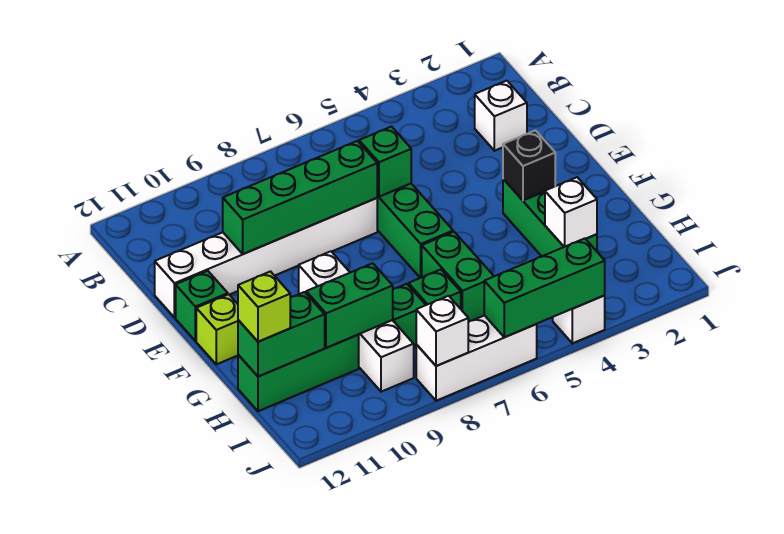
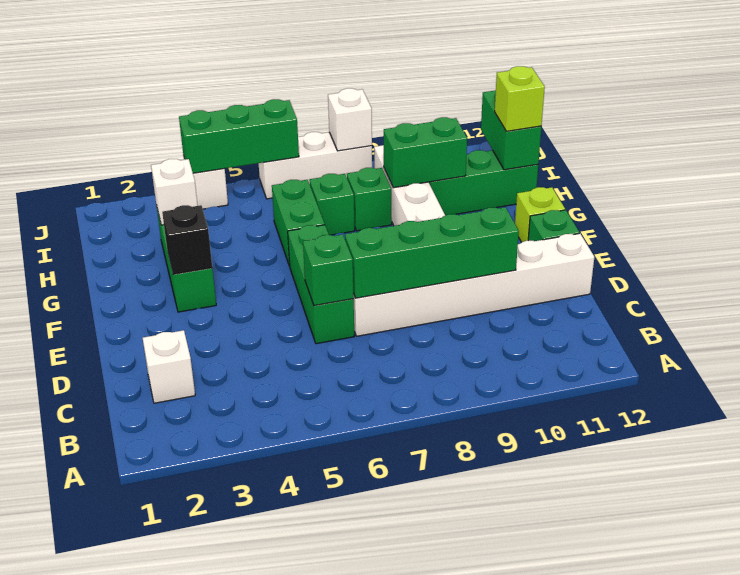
green brick H11:H12 level 2 -> green brick H12:I12 level 2

